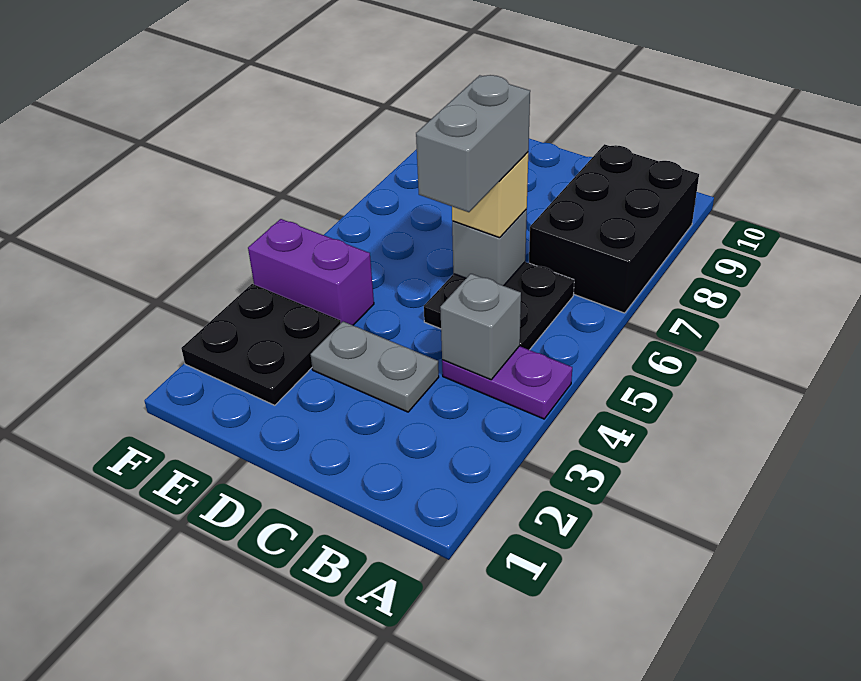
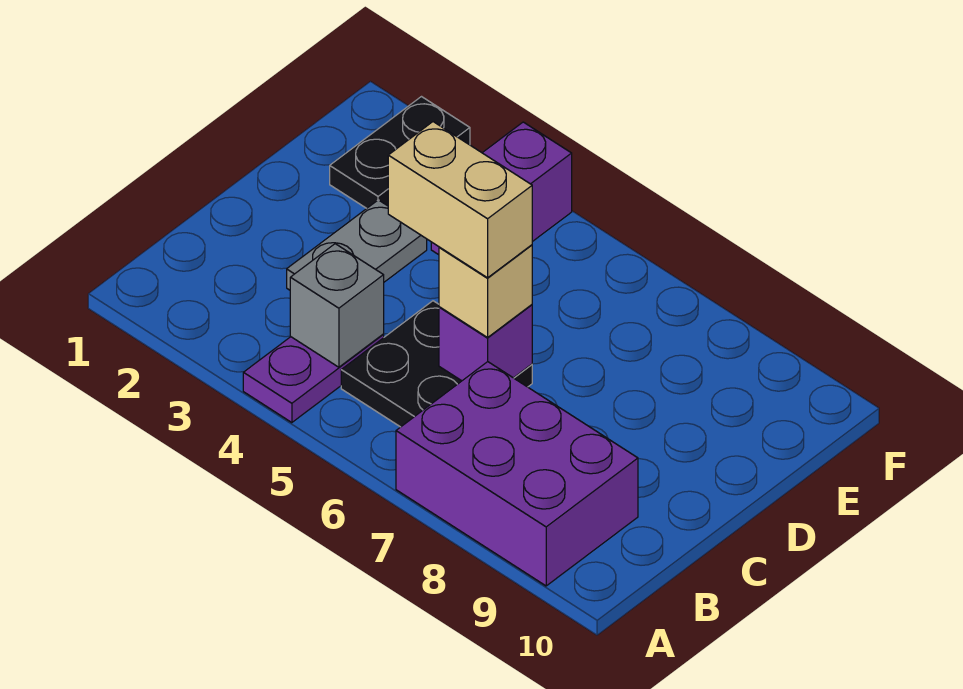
black brick A7:B9 level 1 -> purple brick A7:B9 level 1
grey brick C5:C6 level 4 -> tan brick C5:C6 level 4
grey brick C6 level 2 -> purple brick C6 level 2
black plate E2:F3 level 1 -> black plate E2:F2 level 1

